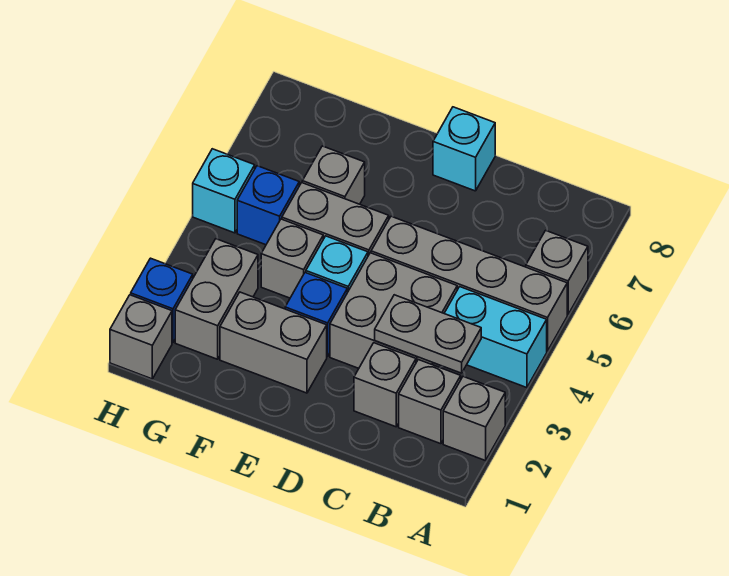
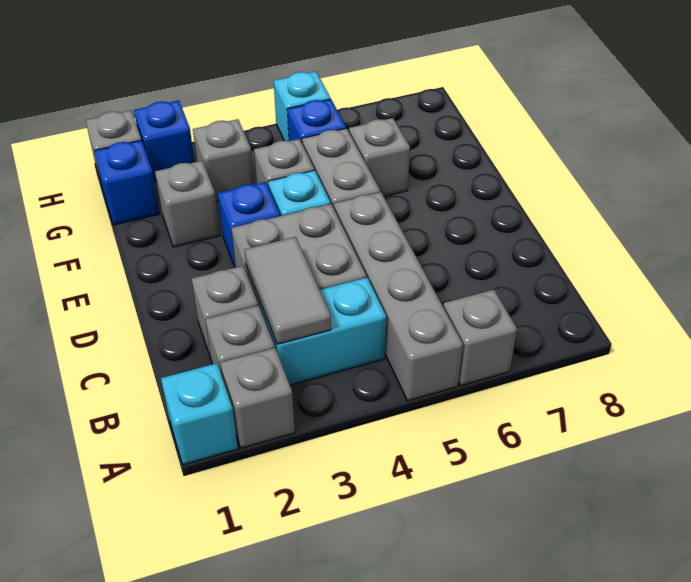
cyan brick A4:B4 level 1 -> cyan brick B3:B4 level 1
grey plate B3:C3 level 2 -> grey tile B3:C3 level 2
cyan brick D8 level 1 -> cyan brick A1 level 1
grey brick E2:F2 level 1 -> grey brick F2 level 1
none -> blue brick G1 level 1
grey brick G2:G3 level 1 -> grey brick G3 level 1

